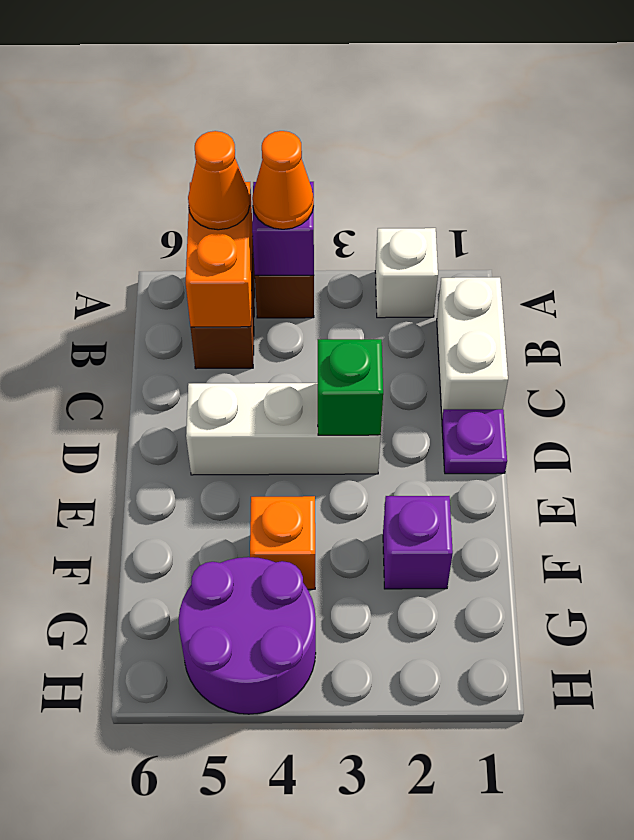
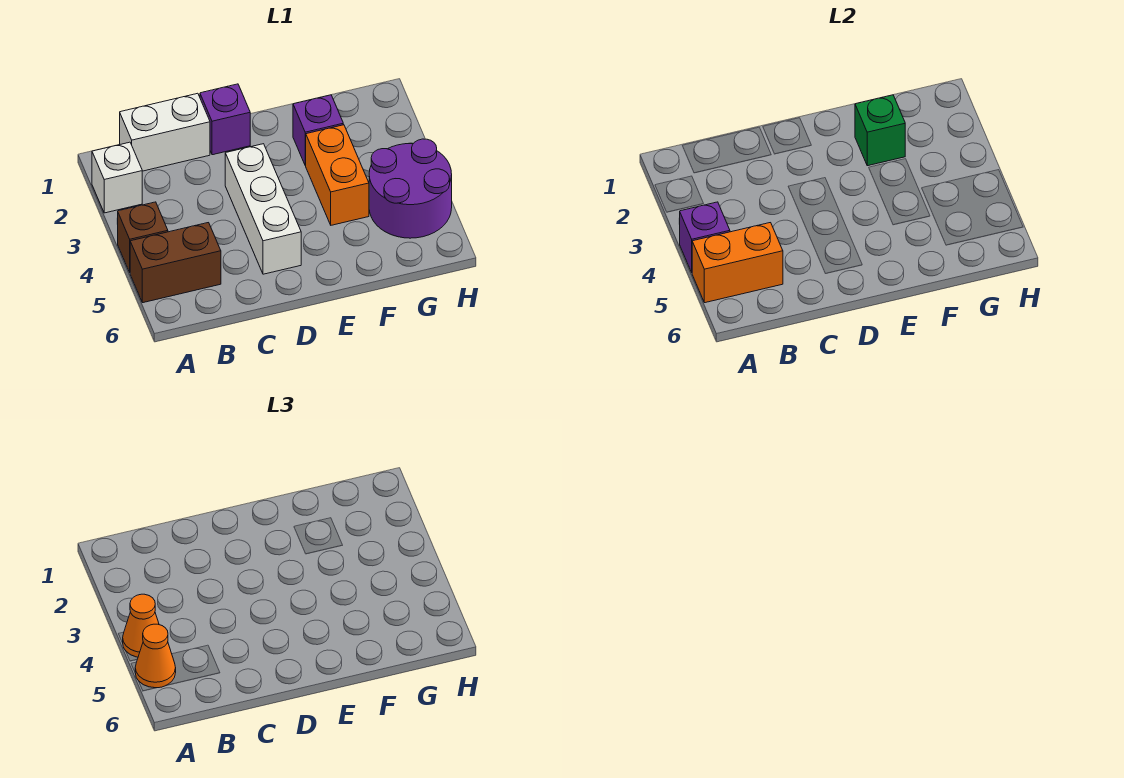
purple plate D1 level 1 -> purple brick D1 level 1
green brick D3 level 2 -> green brick F2 level 2
orange brick F4 level 1 -> orange brick F3:F4 level 1

